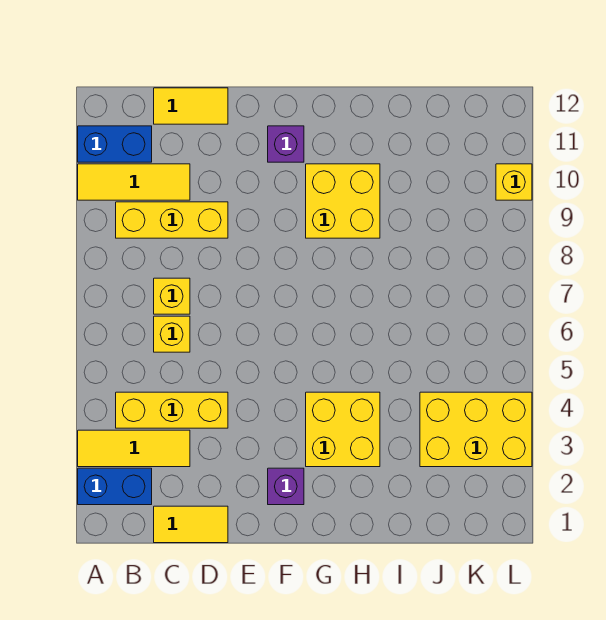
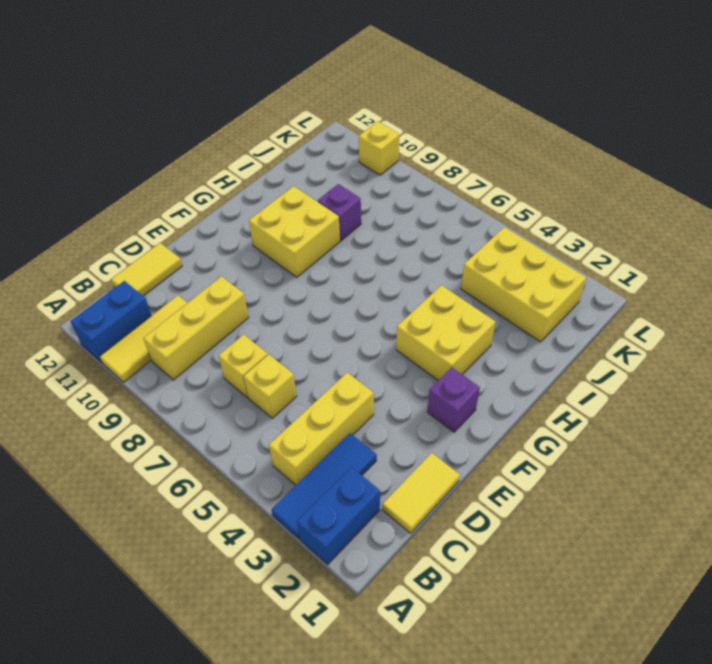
yellow tile A3:C3 level 1 -> blue tile A3:C3 level 1
purple brick F11 level 1 -> purple brick I9 level 1
yellow brick J3:L4 level 1 -> yellow brick J2:K4 level 1

